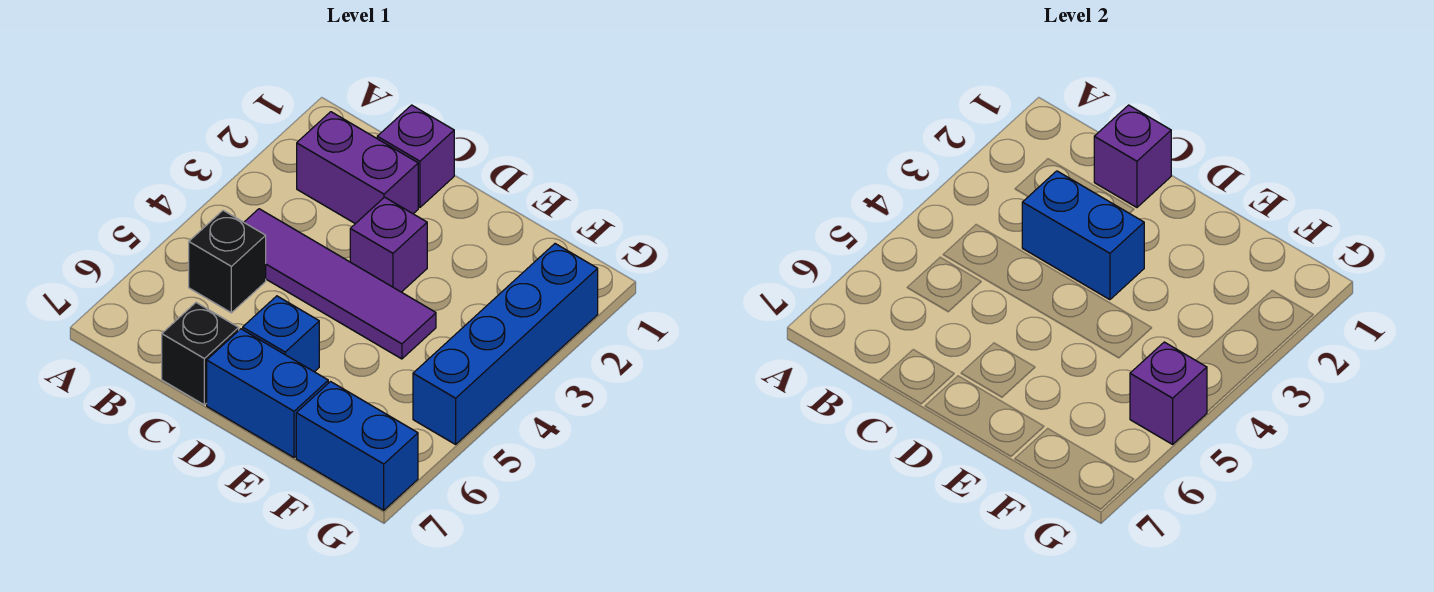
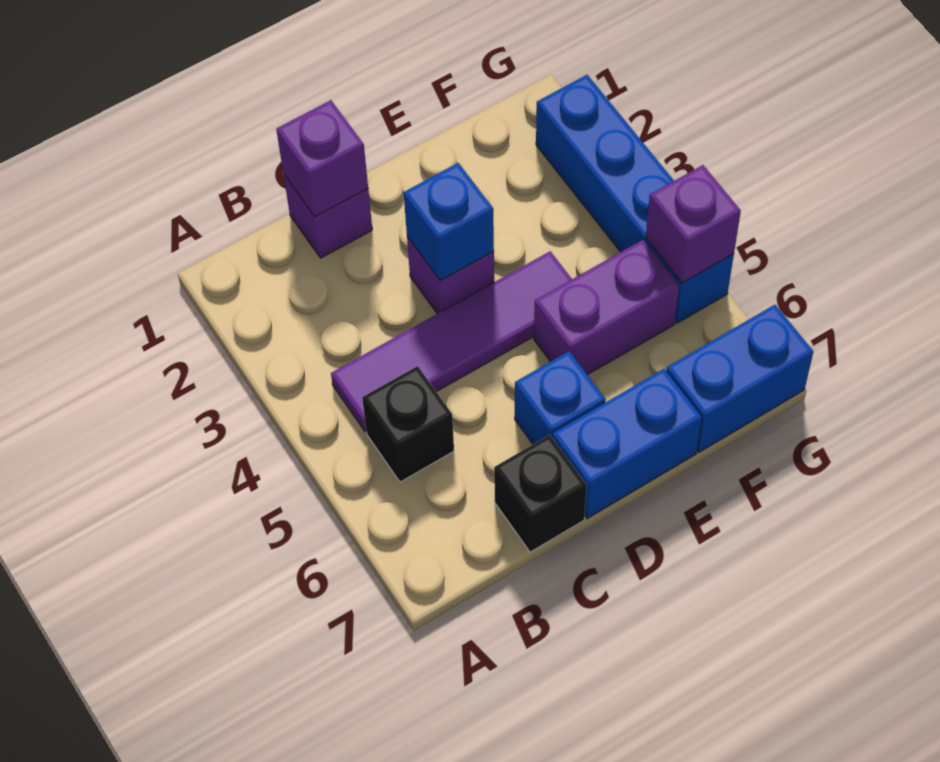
purple brick B2:C2 level 1 -> purple brick E5:F5 level 1
blue brick C3:D3 level 2 -> blue brick D3 level 2

